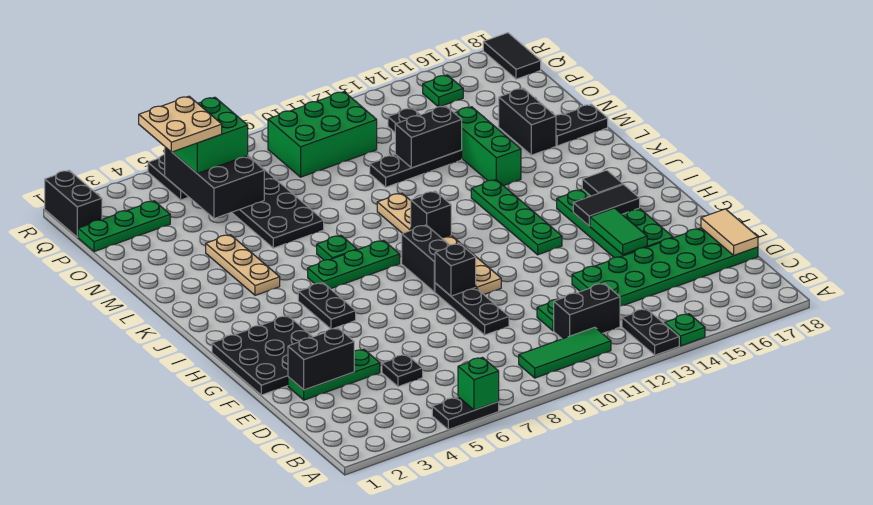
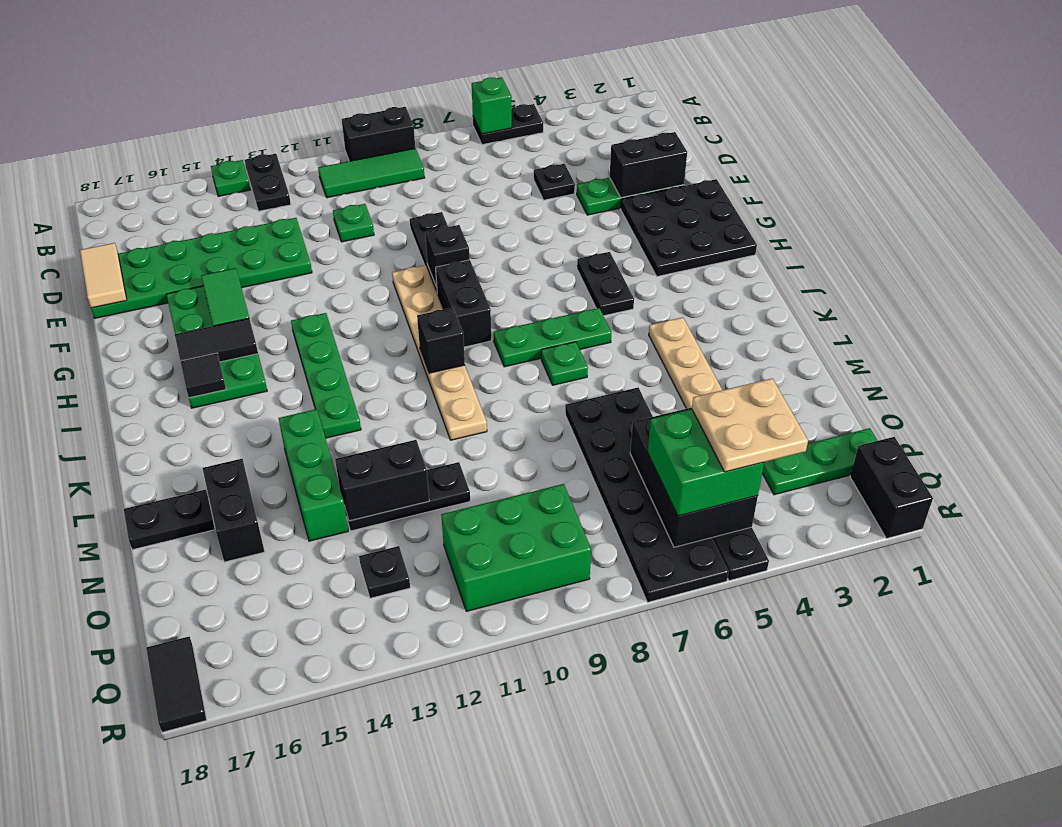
black brick C11:C12 level 1 -> black brick A9:A10 level 1
green plate Q15 level 1 -> none

